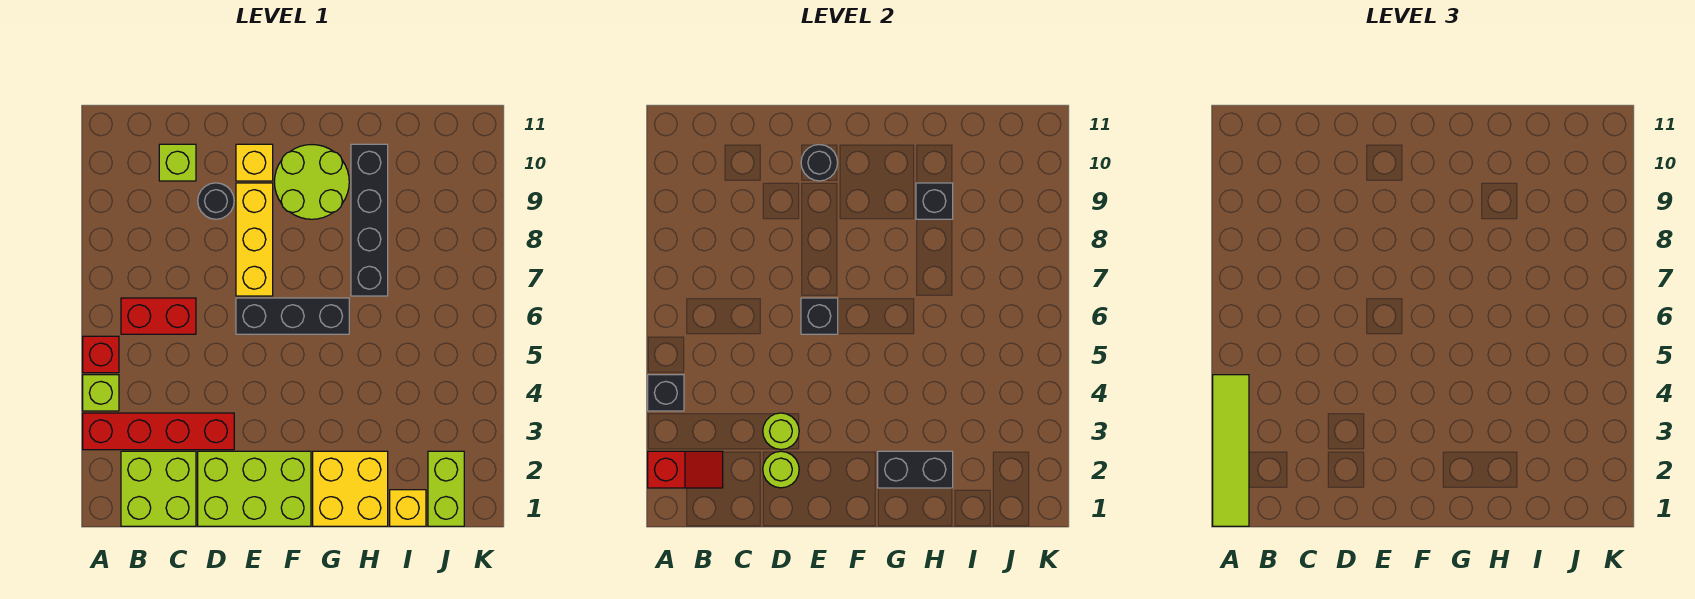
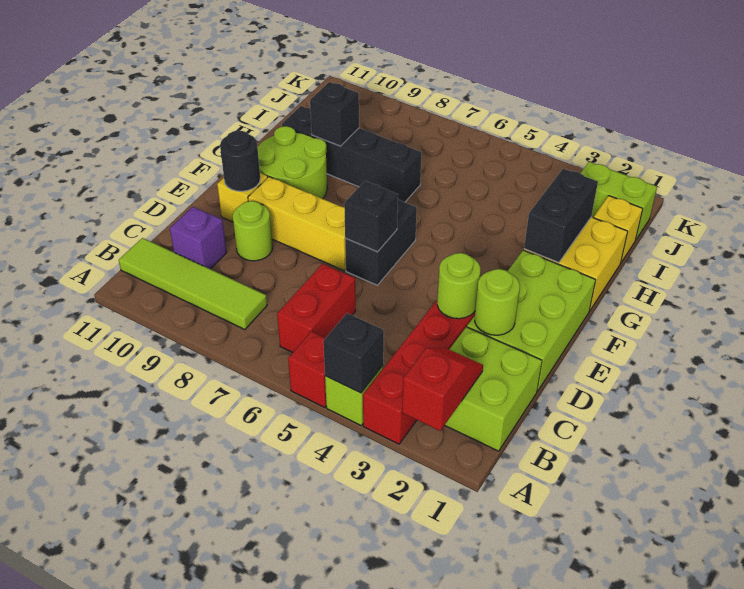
lime tile A1:A4 level 3 -> lime tile B8:B11 level 1
lime brick C10 level 1 -> purple brick C10 level 1
black round brick D9 level 1 -> lime round brick D9 level 1
black brick E6:G6 level 1 -> black brick E6:F6 level 1

